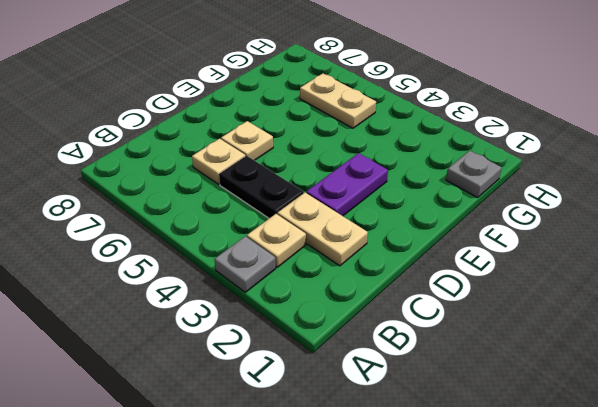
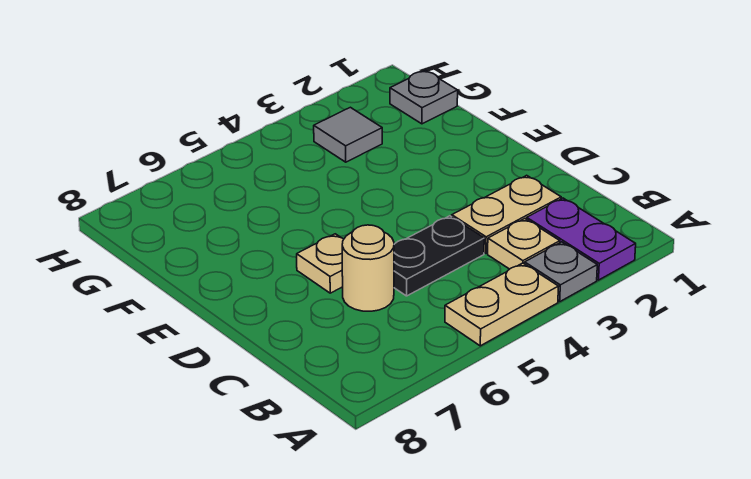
tan plate C6 level 1 -> tan round brick C6 level 1
purple plate D3:E3 level 1 -> purple plate A2:B2 level 1
none -> grey tile G3 level 1
tan plate G5:G6 level 1 -> tan plate A4:A5 level 1

